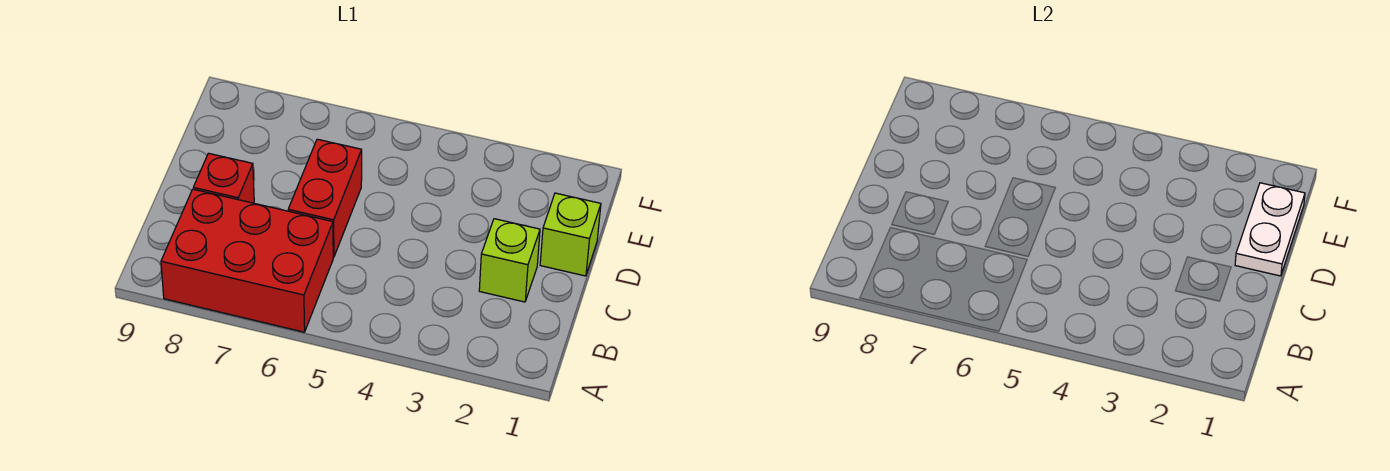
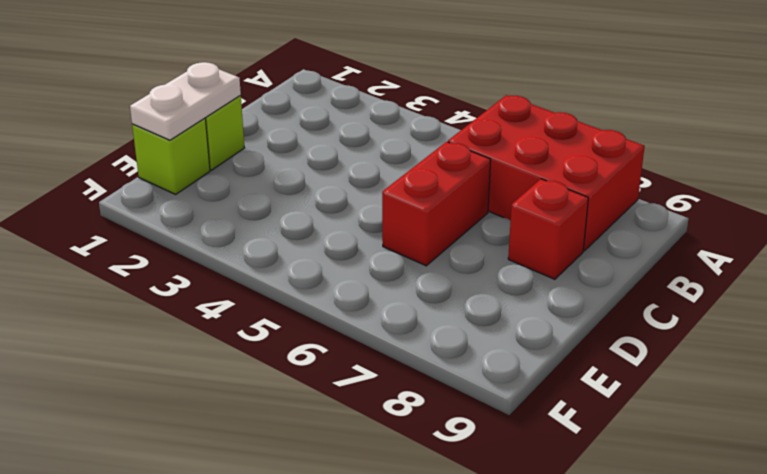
lime brick C2 level 1 -> lime brick E1 level 1

